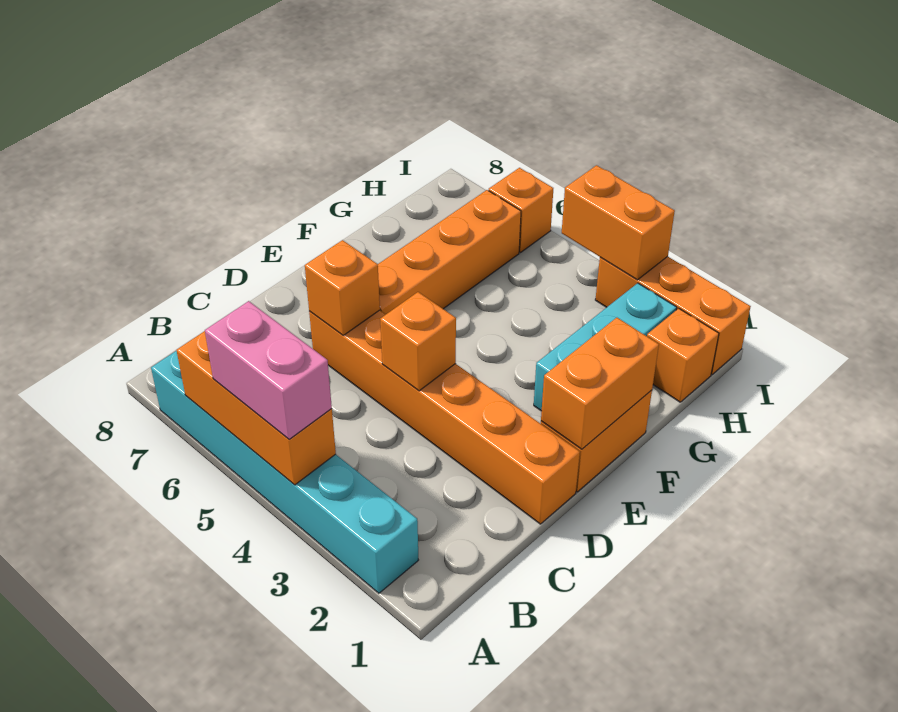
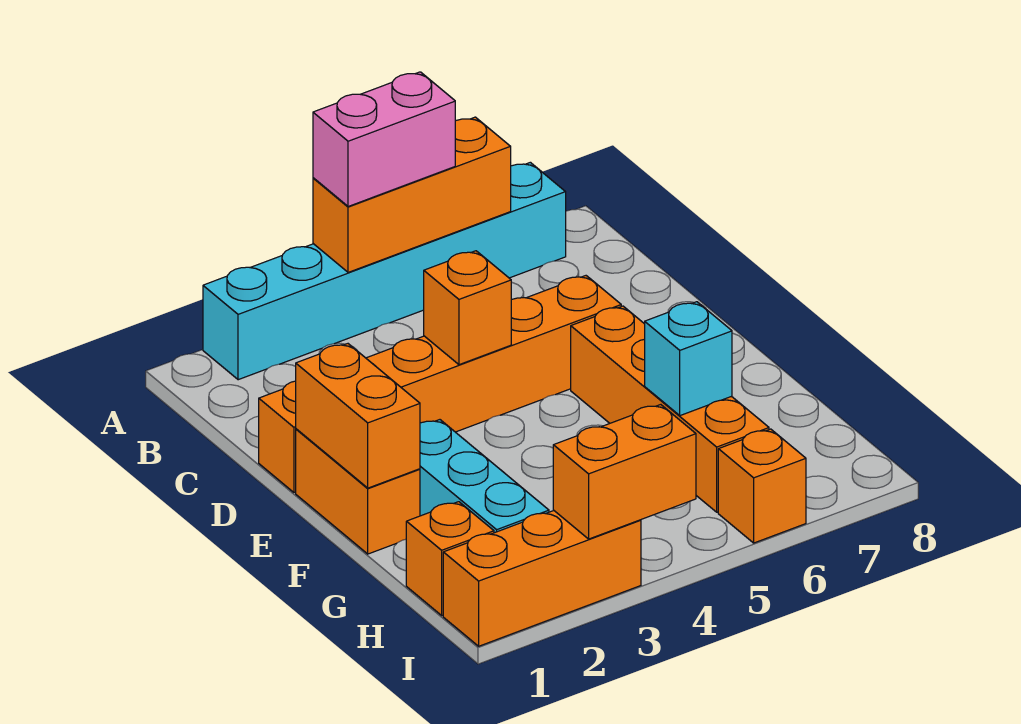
orange brick D6 level 2 -> none
none -> cyan brick G6 level 2

